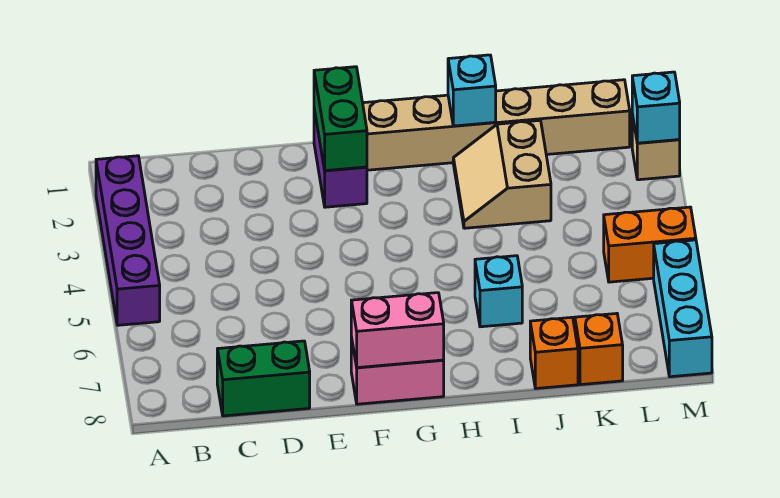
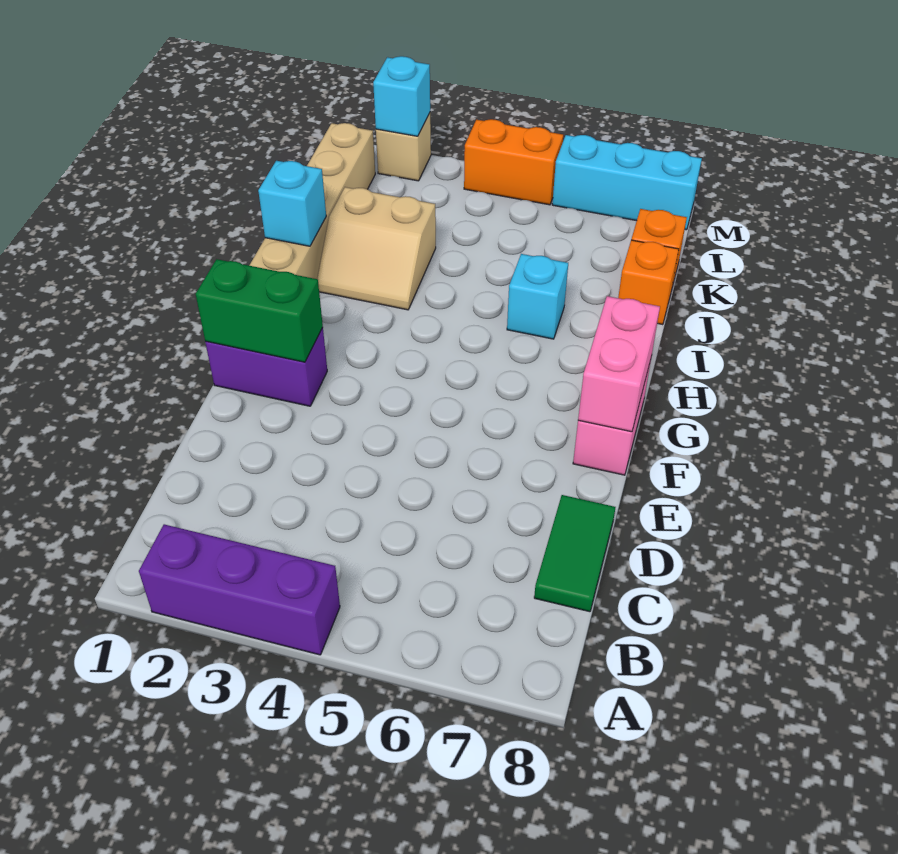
purple brick A2:A5 level 1 -> purple brick A2:A4 level 1
green brick C8:D8 level 1 -> green tile C8:D8 level 1
orange brick L5:M5 level 1 -> orange brick M4:M5 level 1

